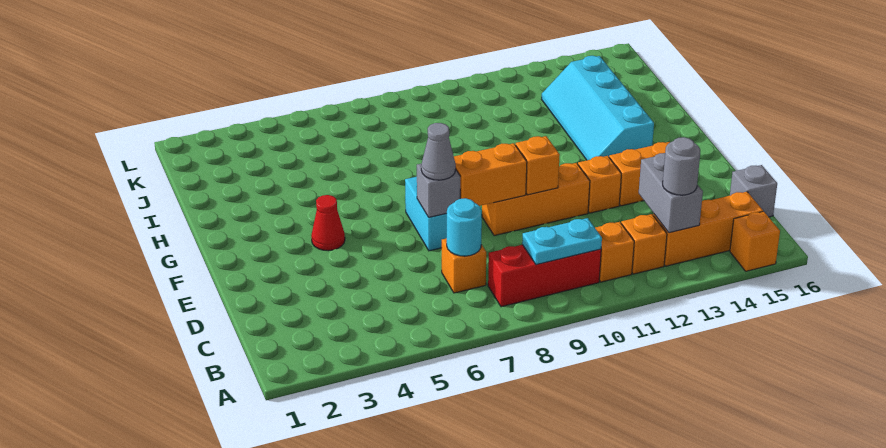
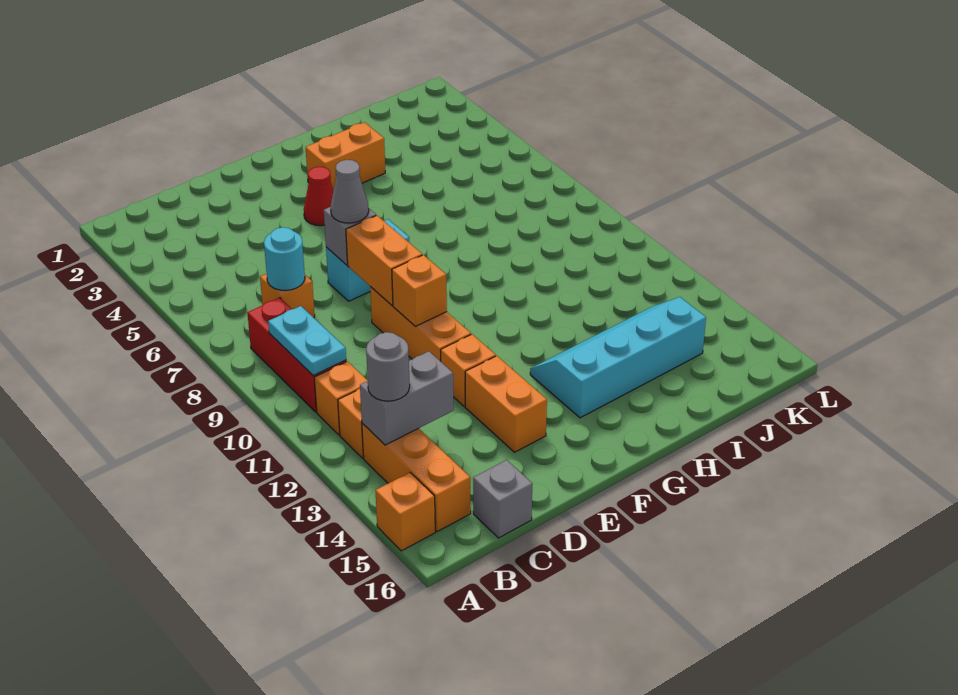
none -> orange brick G3:H3 level 1

